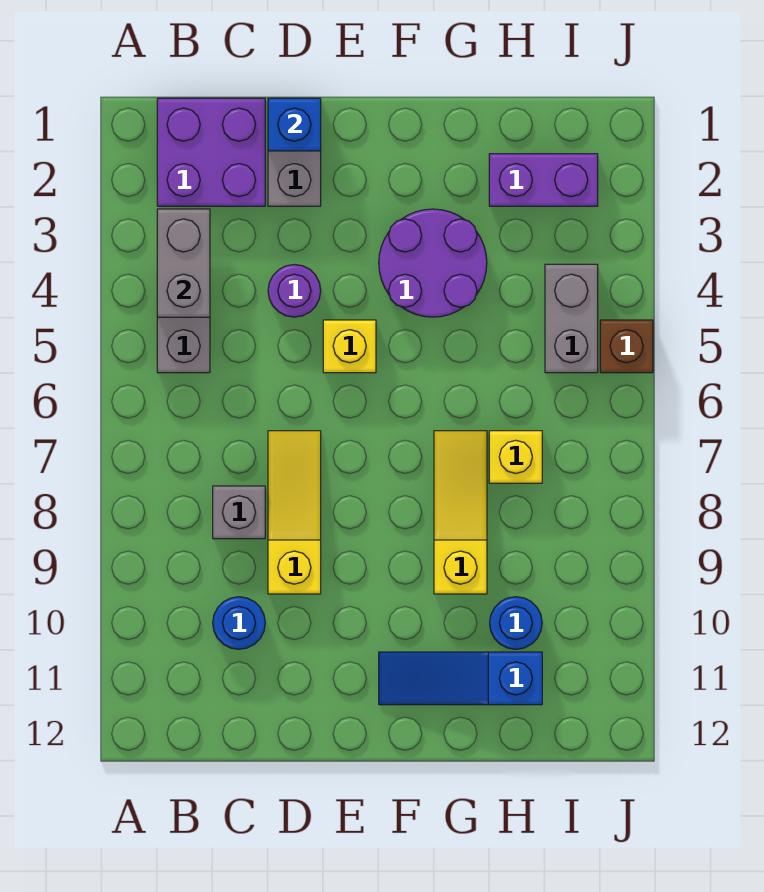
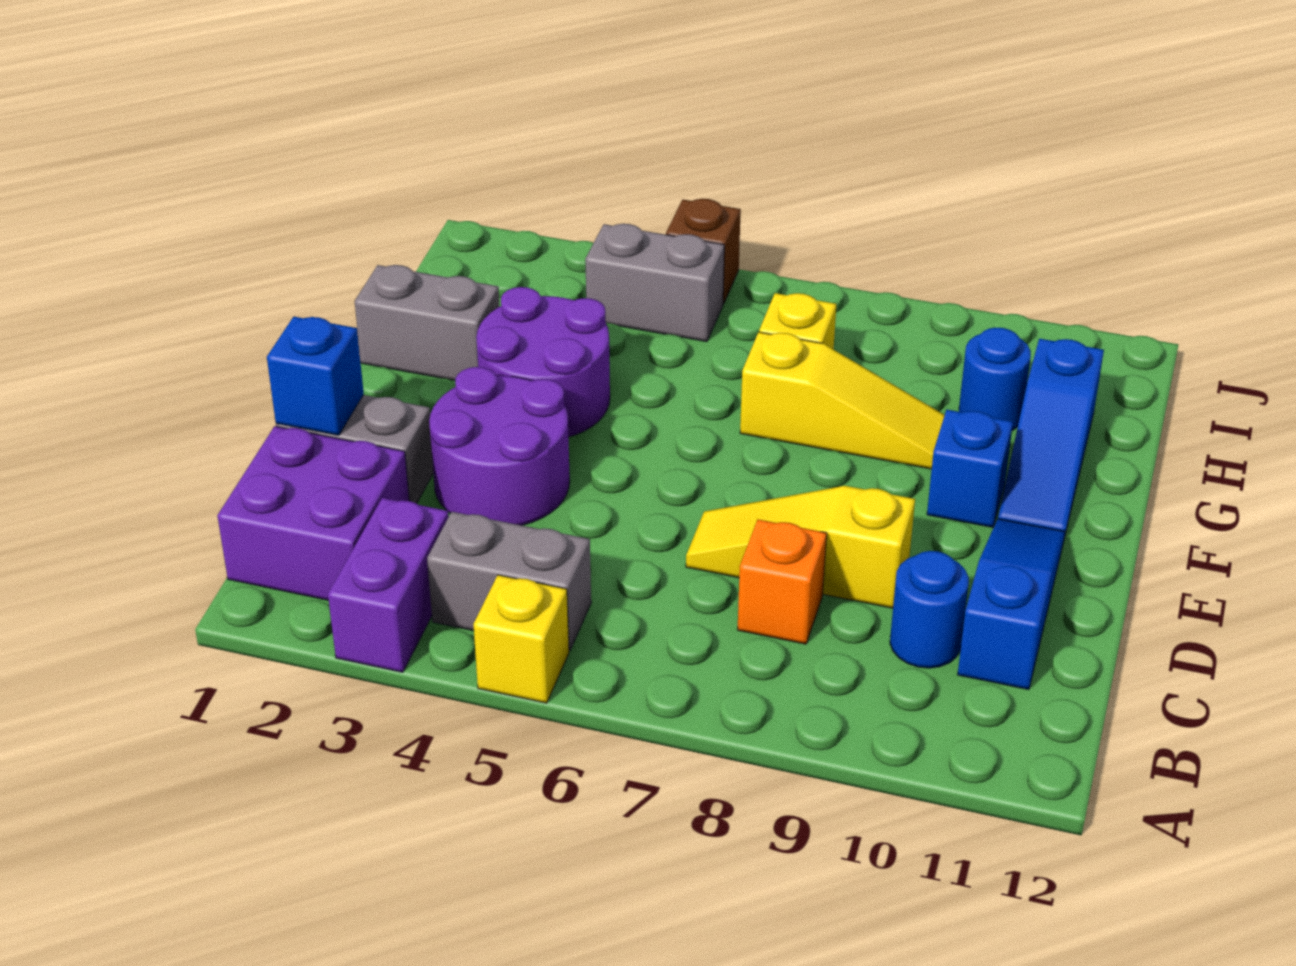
grey brick B3:B4 level 2 -> grey brick G1:G2 level 1
grey brick C8 level 1 -> orange brick C8 level 1
none -> blue slope C11:E11 level 1 top C
purple round brick D4 level 1 -> purple round brick D3:E4 level 1
yellow brick E5 level 1 -> yellow brick A5 level 1
none -> blue brick F10 level 1
yellow slope G7:G9 level 1 top 9 -> yellow slope G7:G9 level 1 top 7
purple brick H2:I2 level 1 -> purple brick A3:B3 level 1

